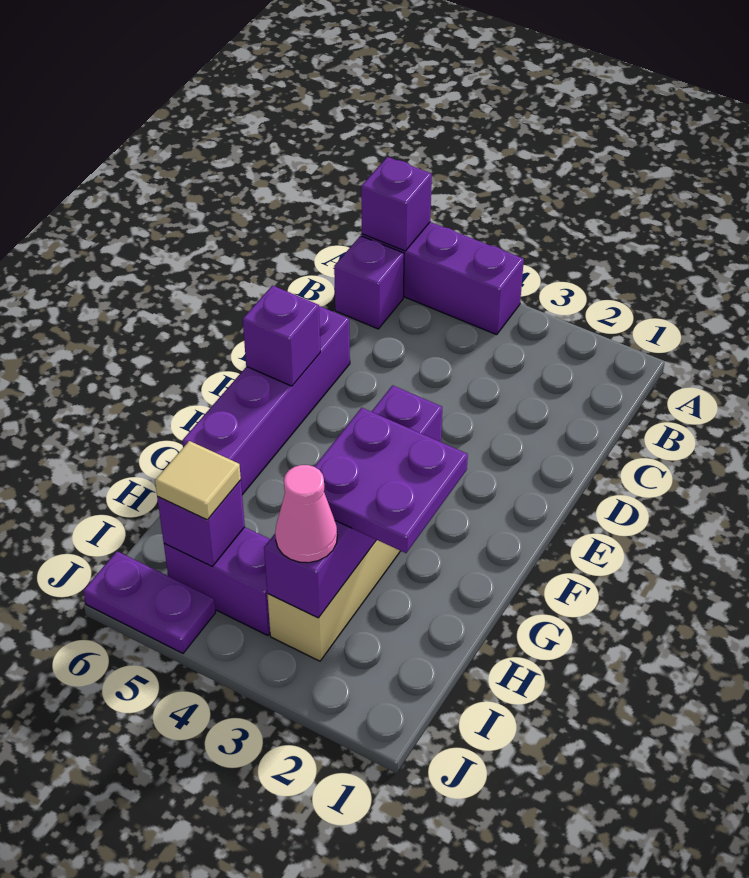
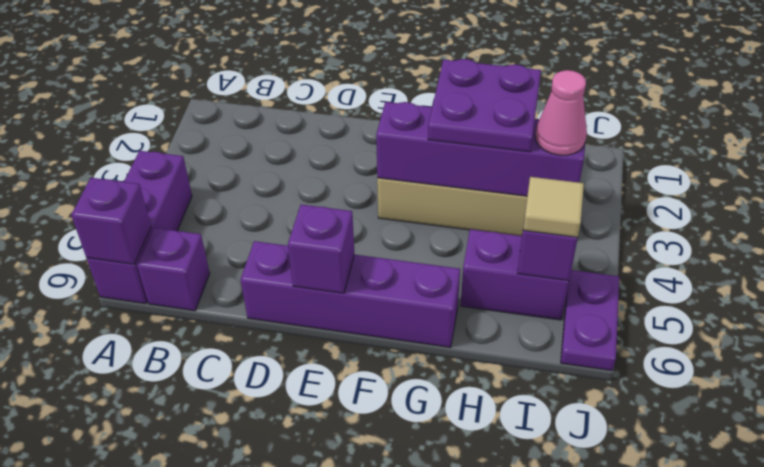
purple brick I4:I5 level 1 -> purple brick H5:I5 level 1

